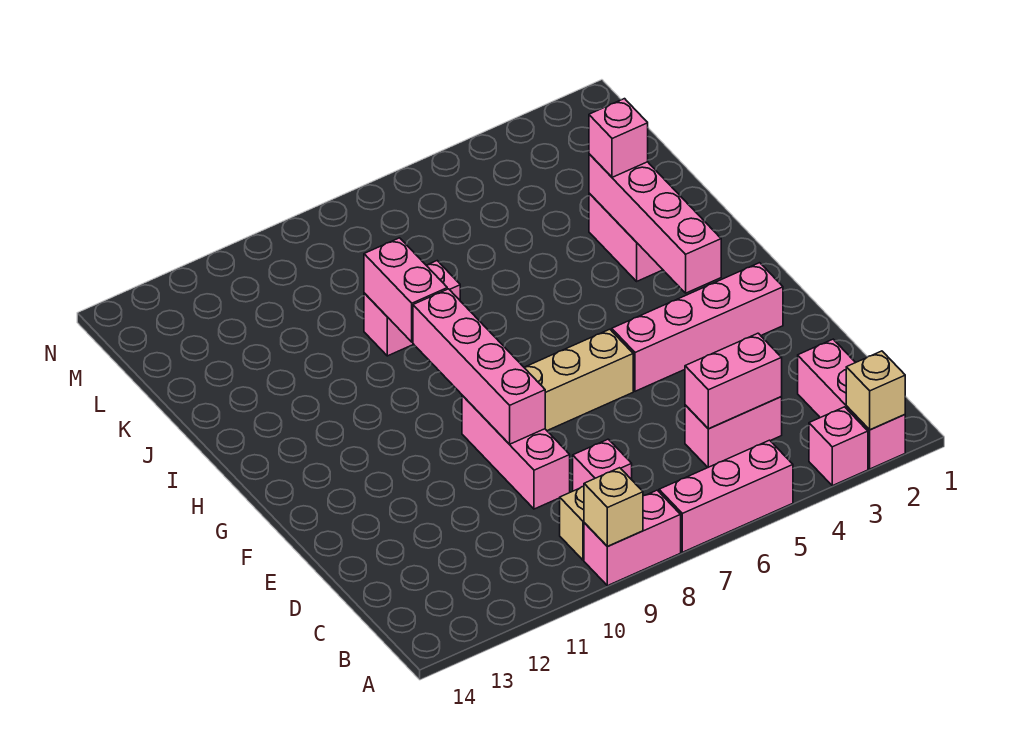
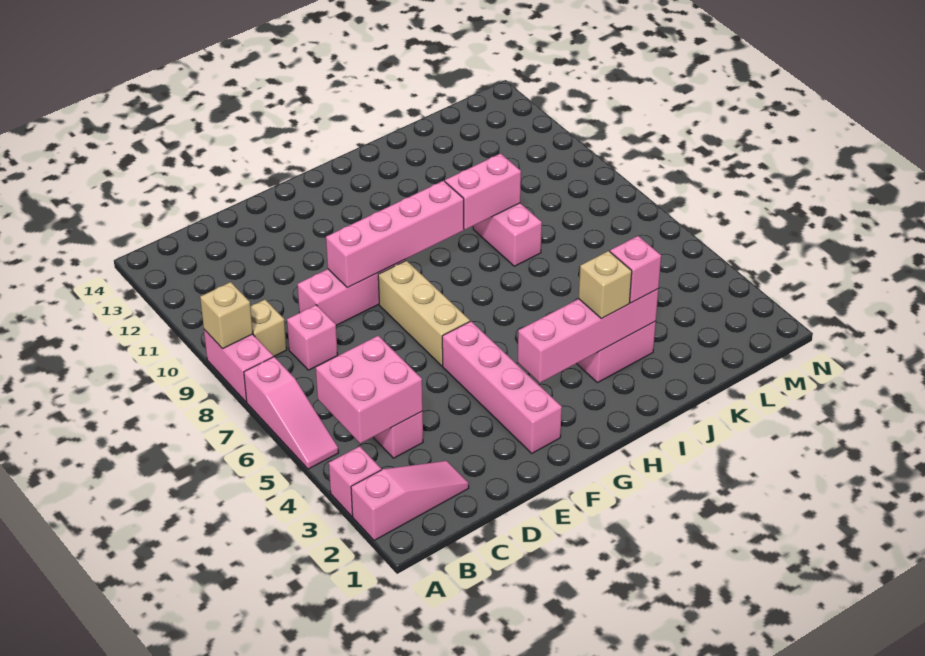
pink brick A2:C2 level 1 -> pink slope A2:C2 level 1 top A
tan brick A2 level 2 -> tan brick I3 level 3
pink brick A5:A7 level 1 -> pink slope A5:A7 level 1 top 7
pink brick C4:C5 level 2 -> pink brick B4:C5 level 2

